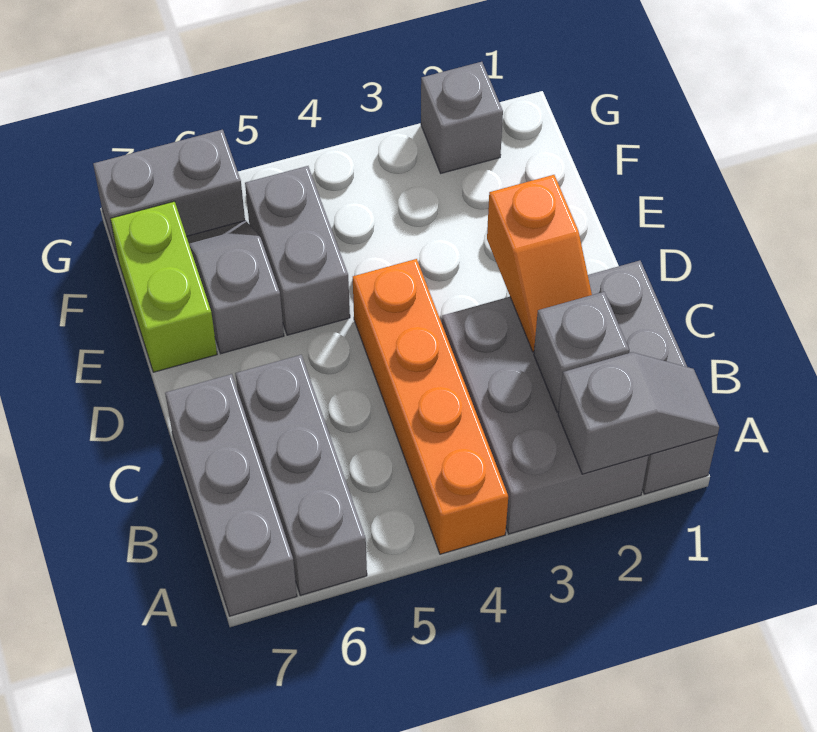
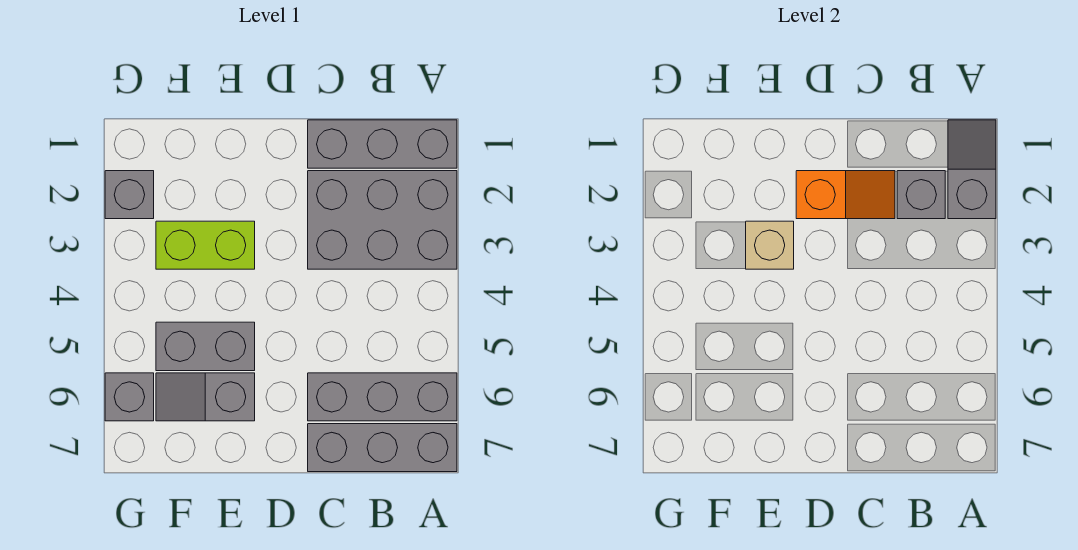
orange brick A4:D4 level 1 -> none
none -> tan brick E3 level 2
lime brick E7:F7 level 1 -> lime brick E3:F3 level 1
grey brick G6:G7 level 1 -> grey brick G6 level 1

